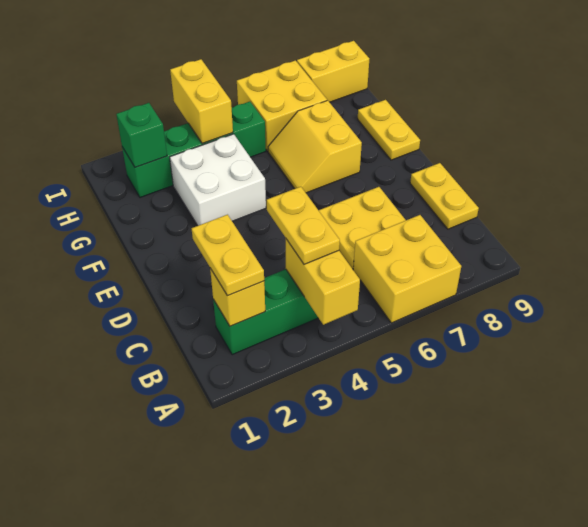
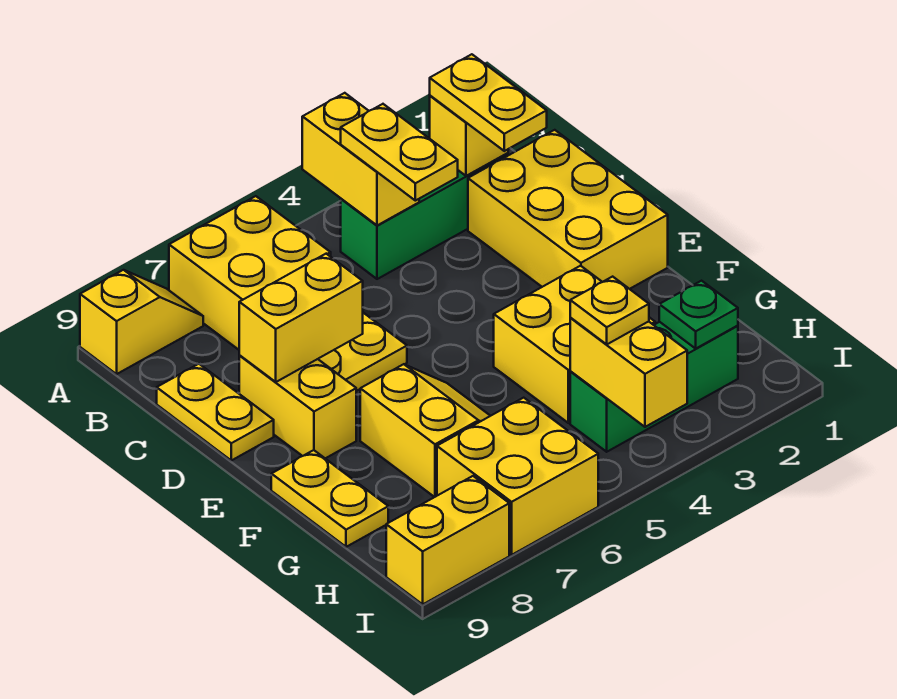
none -> yellow slope A8:A9 level 1 top 9
none -> yellow brick C1:E2 level 1
none -> yellow brick D7:D8 level 2
none -> yellow brick D8:E8 level 1
white brick F3:G4 level 1 -> yellow brick F3:G4 level 1
green brick H2:H5 level 1 -> green brick H2:H4 level 1
green brick H2 level 2 -> green plate H2 level 2
none -> yellow plate H4 level 3

